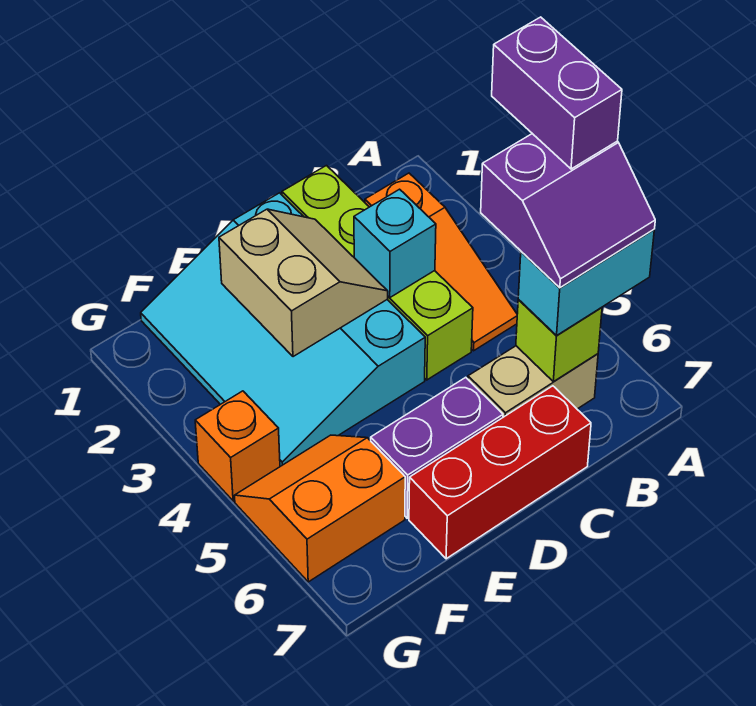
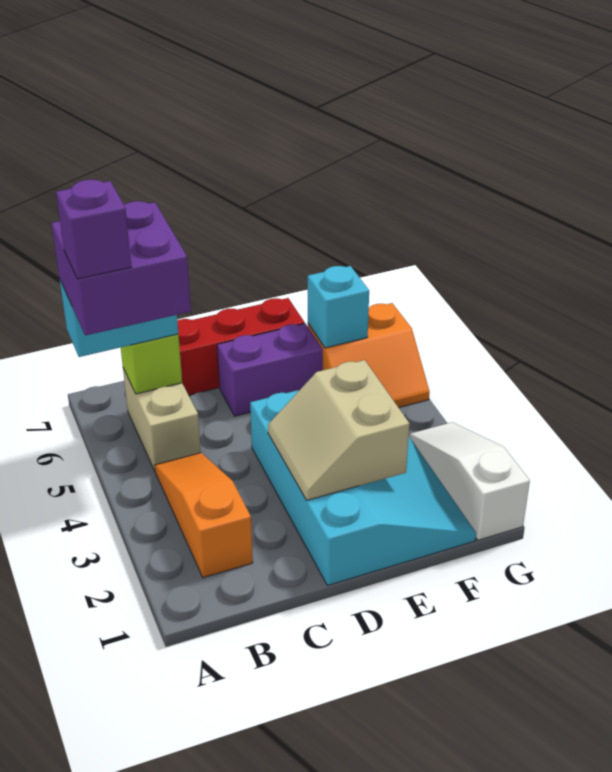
purple brick A4:A5 level 5 -> purple brick A5 level 5
purple slope A5:B6 level 4 top 5 -> purple brick A5:B6 level 4
tan brick B6:C6 level 1 -> tan brick B5:B6 level 1
lime brick C1:C4 level 1 -> none
cyan brick C3 level 2 -> cyan brick F6 level 2
none -> white slope G1:G3 level 1 top 1
orange brick G4 level 1 -> none

